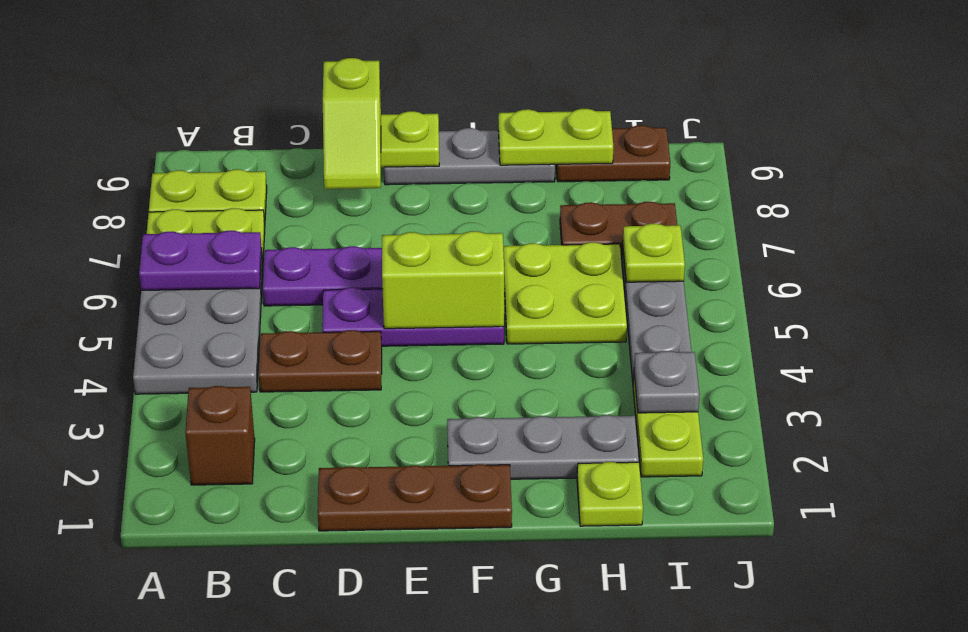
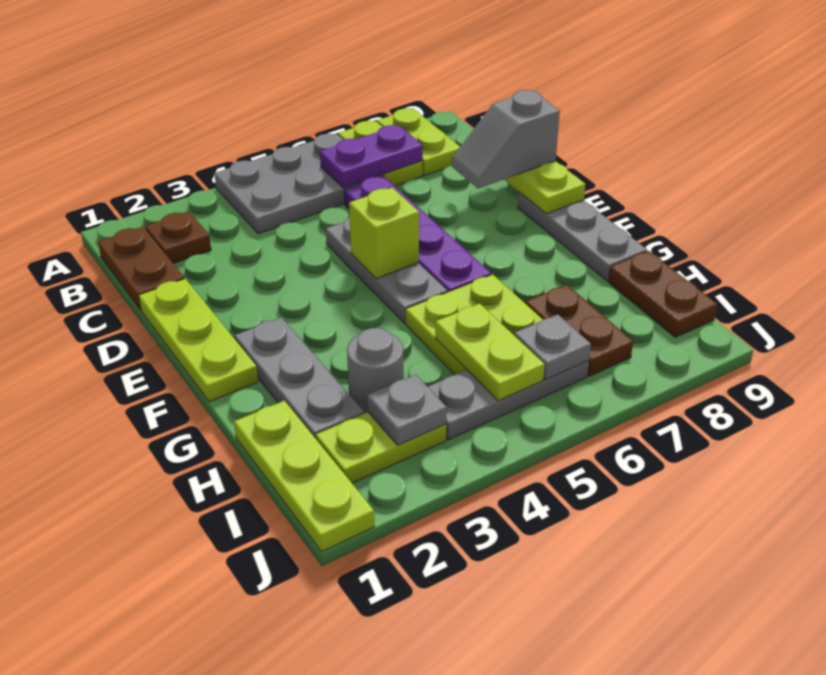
purple plate A6:B6 level 2 -> purple plate B6:B7 level 2
brown brick B2 level 1 -> brown plate B2 level 1
brown plate C4:D4 level 1 -> brown plate B1:C1 level 1
brown plate D1:F1 level 1 -> lime plate D1:F1 level 1
purple plate D5:F5 level 1 -> grey plate D5:F5 level 1
lime slope D8:D9 level 3 top 9 -> grey slope D8:D9 level 3 top 9
lime brick E5:F5 level 2 -> lime brick E5 level 2
lime plate G9:H9 level 2 -> lime plate H5:I5 level 2
lime plate H1 level 1 -> lime plate H1:J1 level 1
none -> grey round brick H3 level 1
lime plate I6 level 2 -> grey plate I6 level 2

